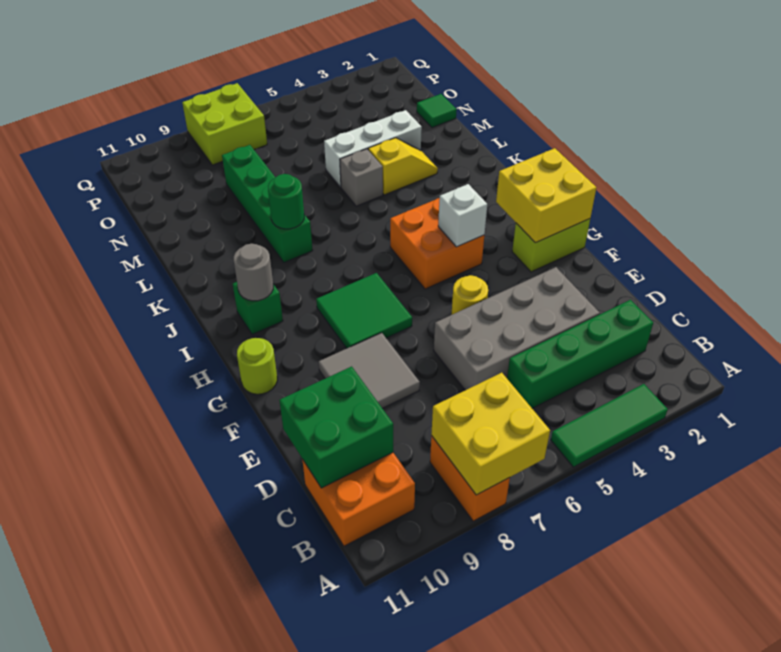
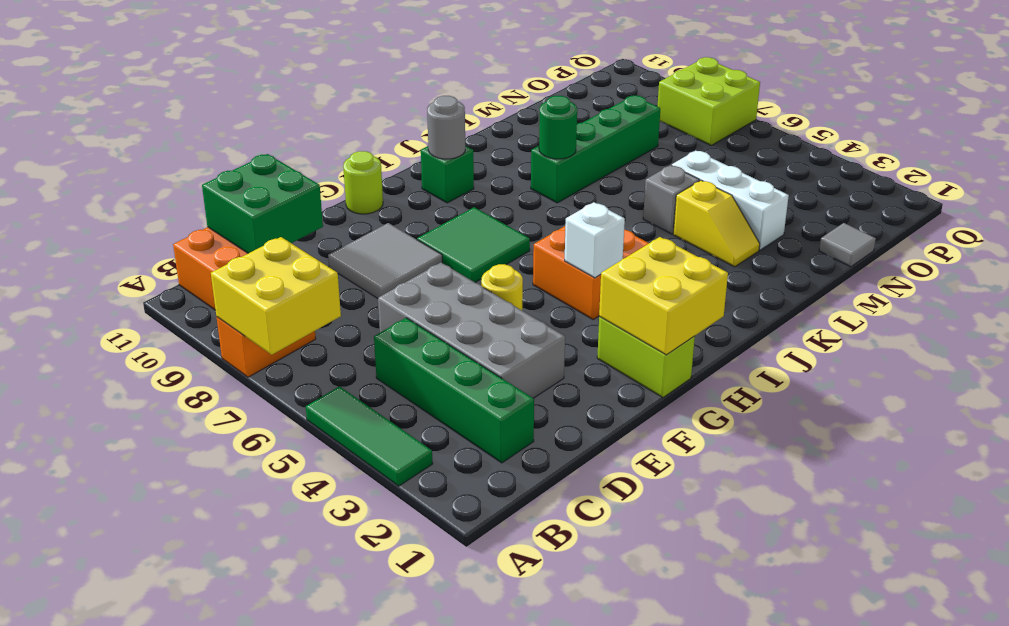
green tile N1 level 1 -> grey tile N1 level 1

